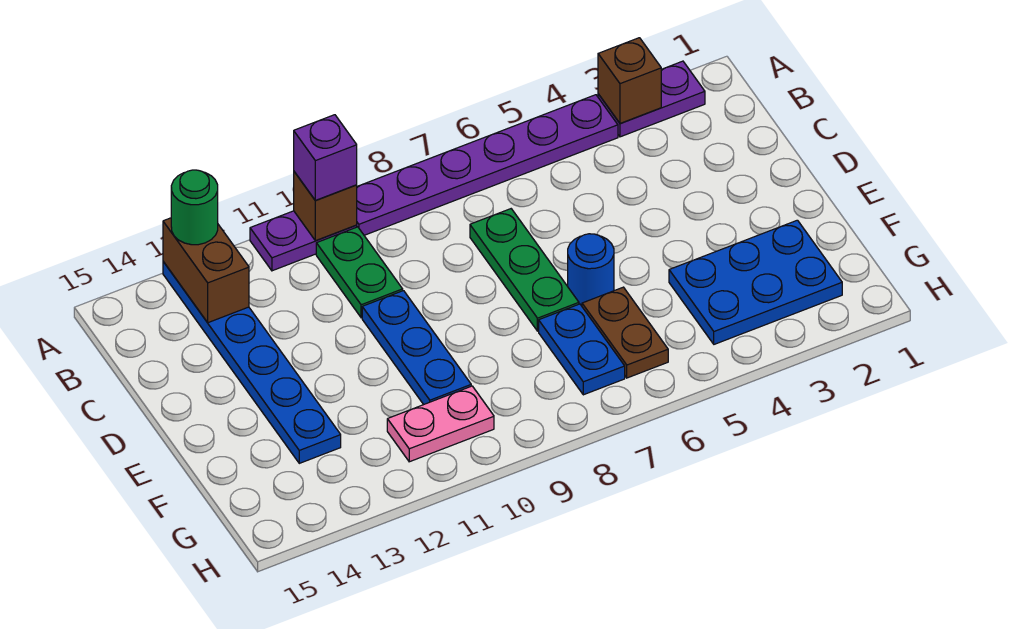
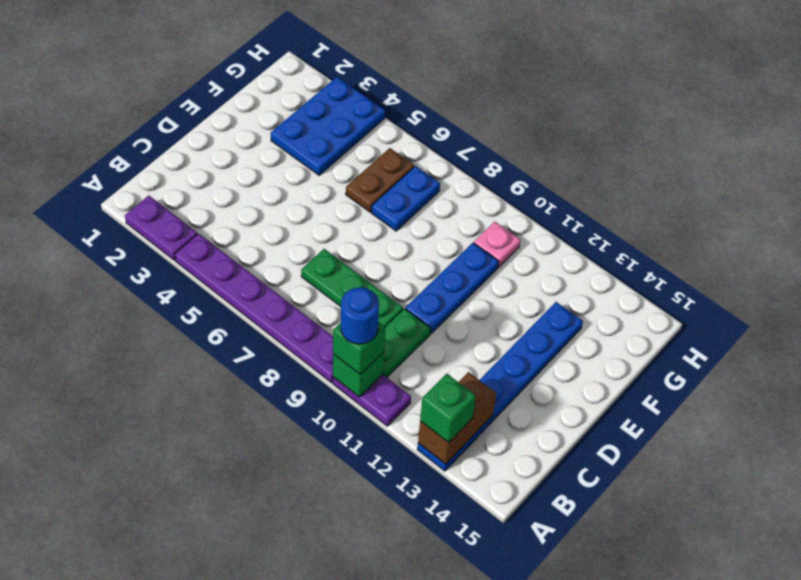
brown brick A3 level 2 -> none
brown brick A10 level 2 -> green brick A10 level 2
purple brick A10 level 3 -> green brick A10 level 3
green round brick A13 level 3 -> green brick A13 level 3
green plate C7:E7 level 1 -> green plate C7:C9 level 1
blue round brick E6 level 1 -> blue round brick A10 level 4
blue plate F2:G4 level 1 -> blue plate F3:H4 level 1
pink plate G10:G11 level 1 -> pink plate G10 level 1

